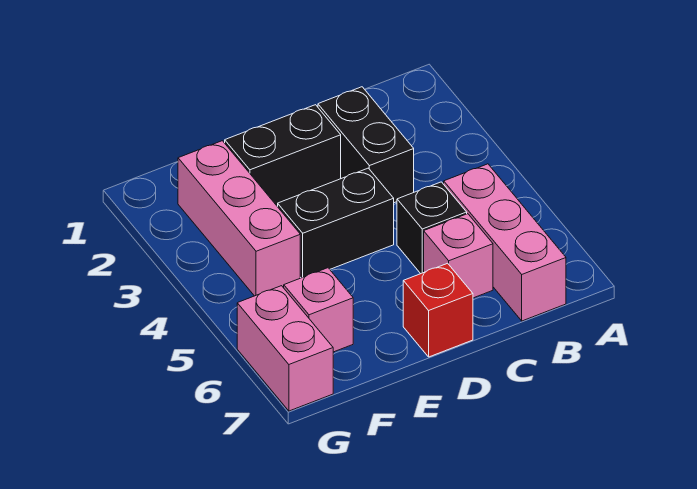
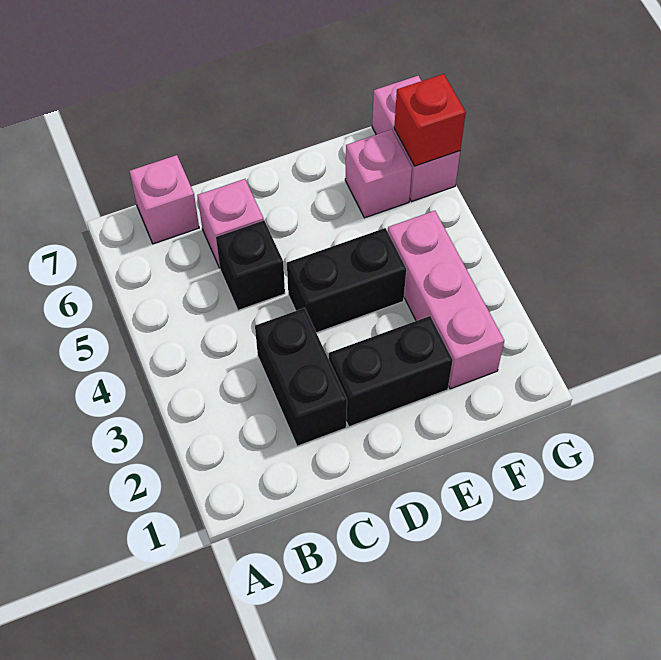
pink brick B5:B7 level 1 -> pink brick B7 level 1
red brick D7 level 1 -> red brick G6 level 2

